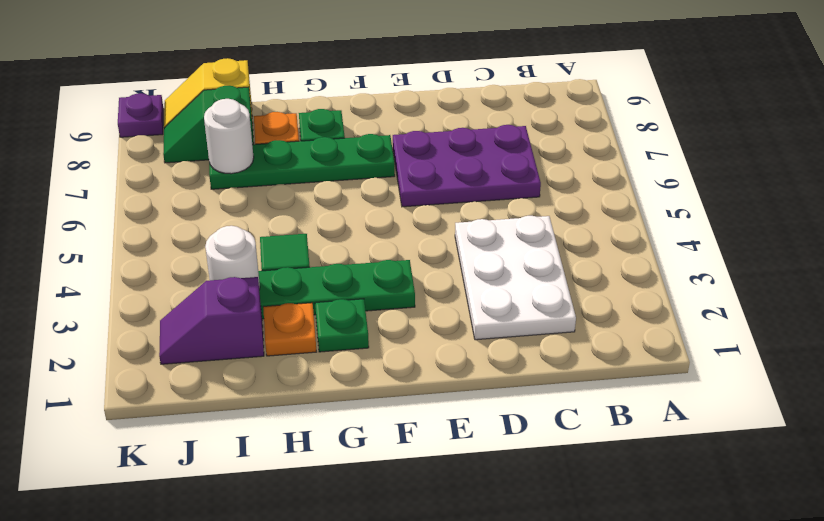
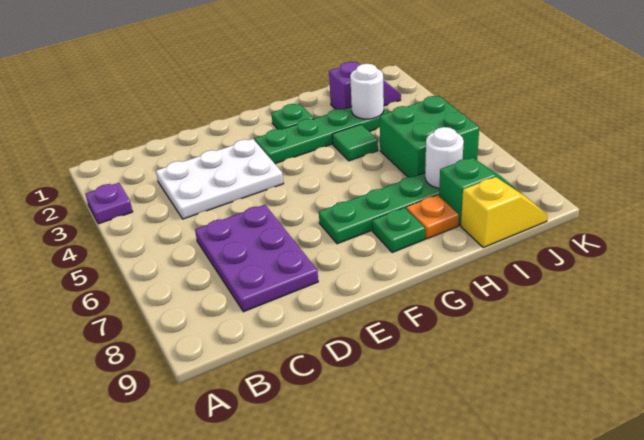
white plate C2:D4 level 1 -> white plate C3:E4 level 1
purple plate C6:E7 level 1 -> purple plate C6:D8 level 1
orange plate H2 level 1 -> none
none -> green brick I5:J6 level 1
purple plate K9 level 1 -> purple plate A3 level 1

